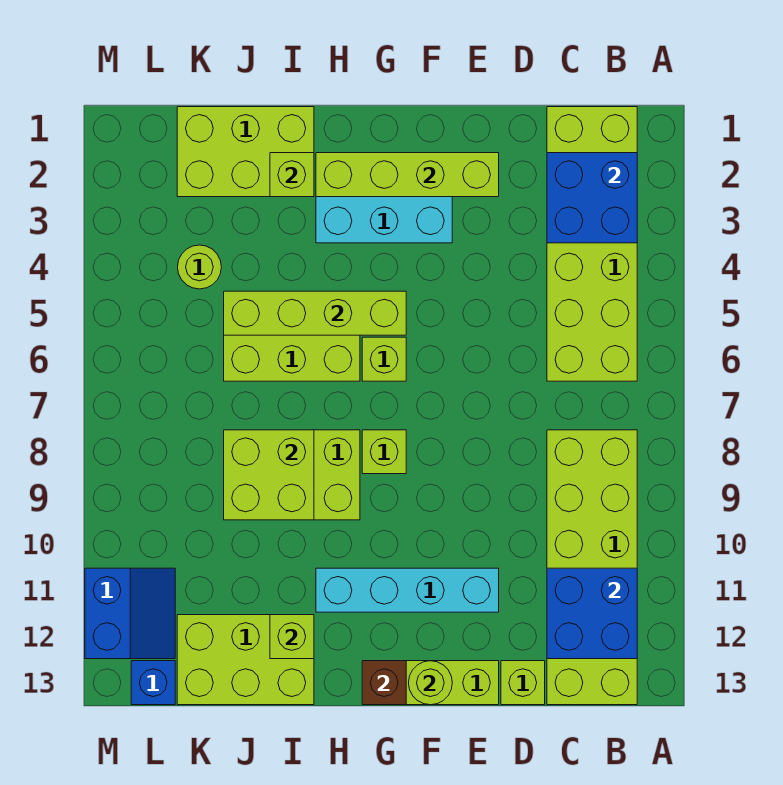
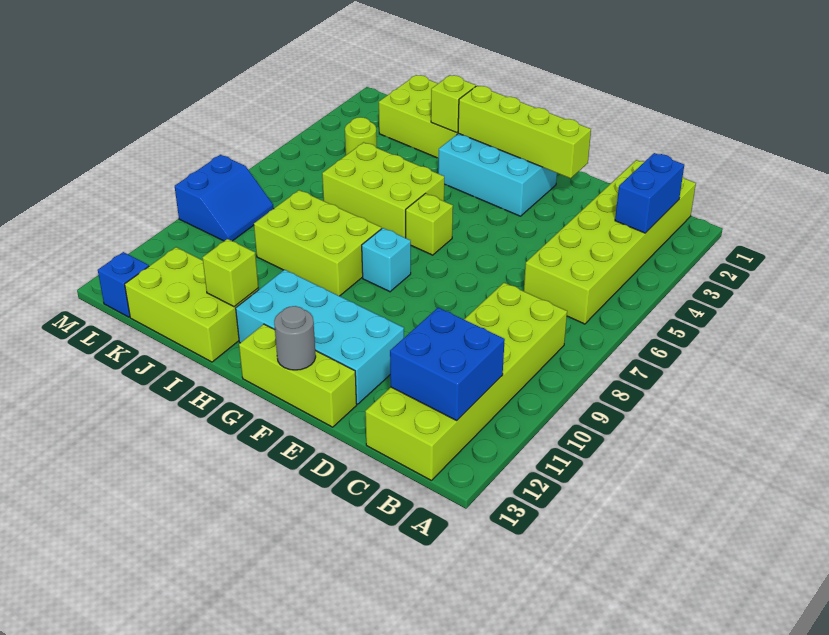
blue brick B2:C3 level 2 -> blue brick B2:B3 level 2
lime brick D13 level 1 -> none
cyan brick E11:H11 level 1 -> cyan brick E11:H12 level 1
lime round brick F13 level 2 -> grey round brick F13 level 2
lime brick G5:J5 level 2 -> none
lime brick G8 level 1 -> cyan brick G8 level 1
brown brick G13 level 2 -> none
lime brick I8:J9 level 2 -> none
blue slope L11:M12 level 1 top M -> blue slope L8:M9 level 1 top M

